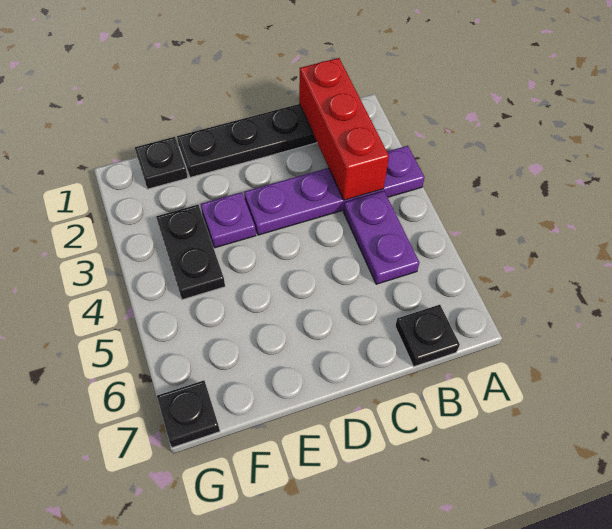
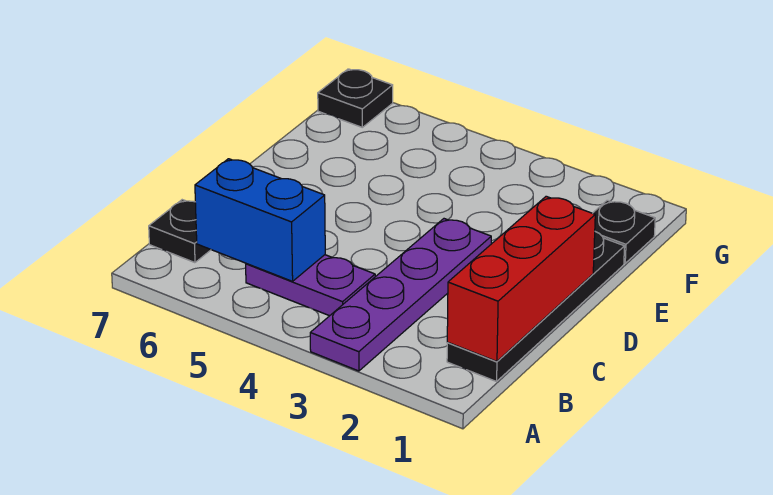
red brick B1:B3 level 2 -> red brick B1:D1 level 2
none -> blue brick B5:B6 level 2
purple plate E3 level 1 -> none
black plate F3:F4 level 1 -> none

